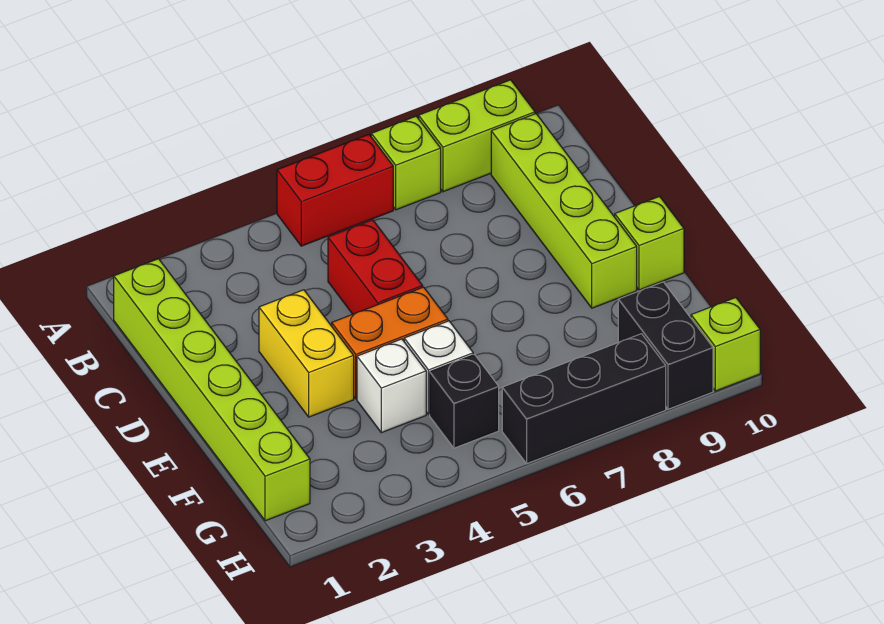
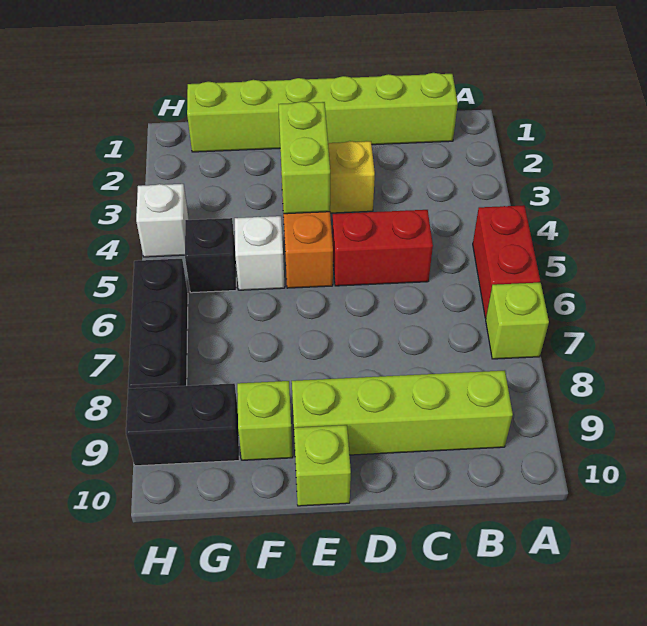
lime brick A8:A9 level 1 -> lime brick E3:E4 level 2
white brick F4 level 1 -> white brick H4 level 1
lime brick H10 level 1 -> lime brick F9 level 1

